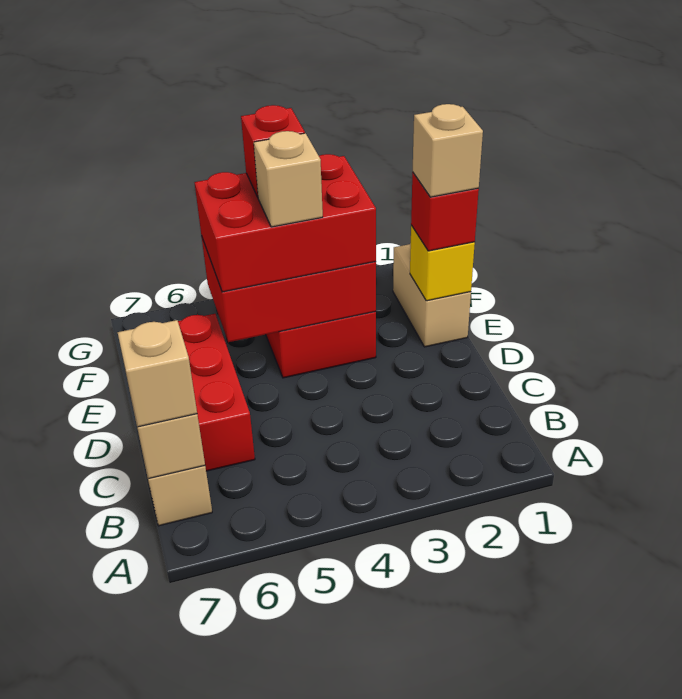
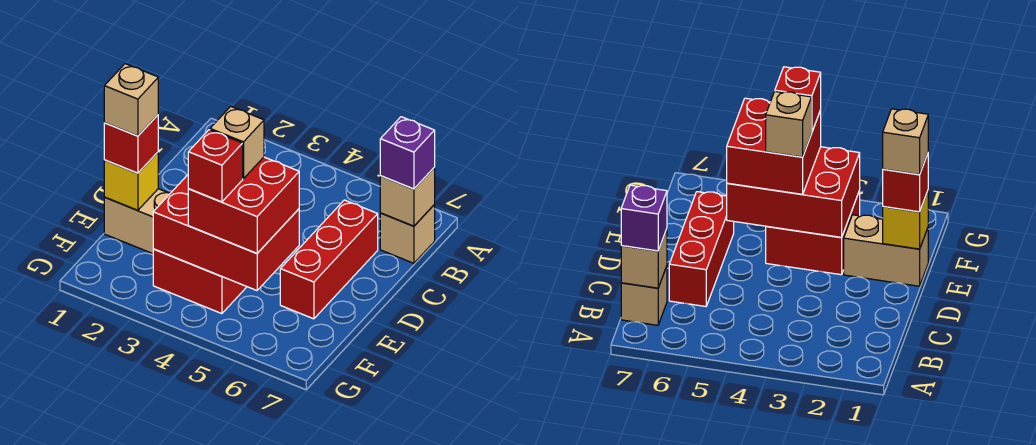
tan brick B7 level 3 -> purple brick B7 level 3
tan brick E1:F1 level 1 -> tan brick E1:E2 level 1
red brick E3:F5 level 3 -> red brick E4:F5 level 3

